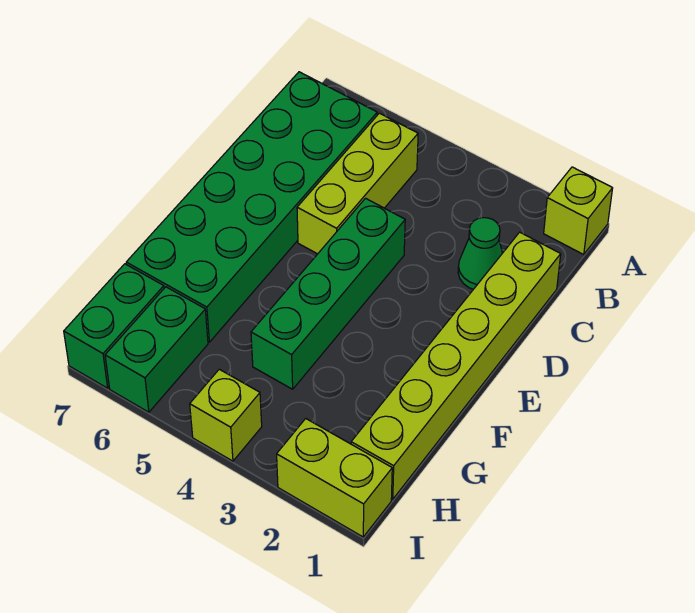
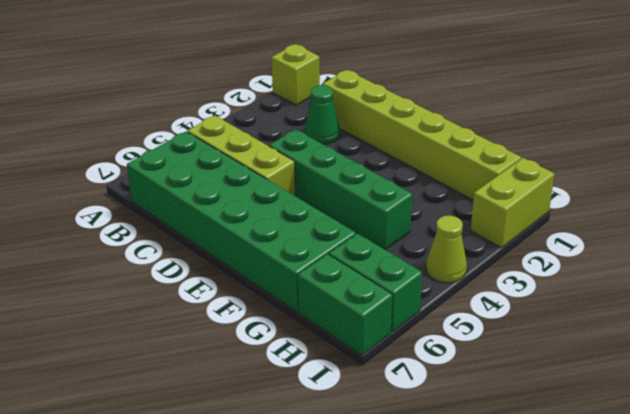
lime brick I4 level 1 -> lime cone I4 level 1

